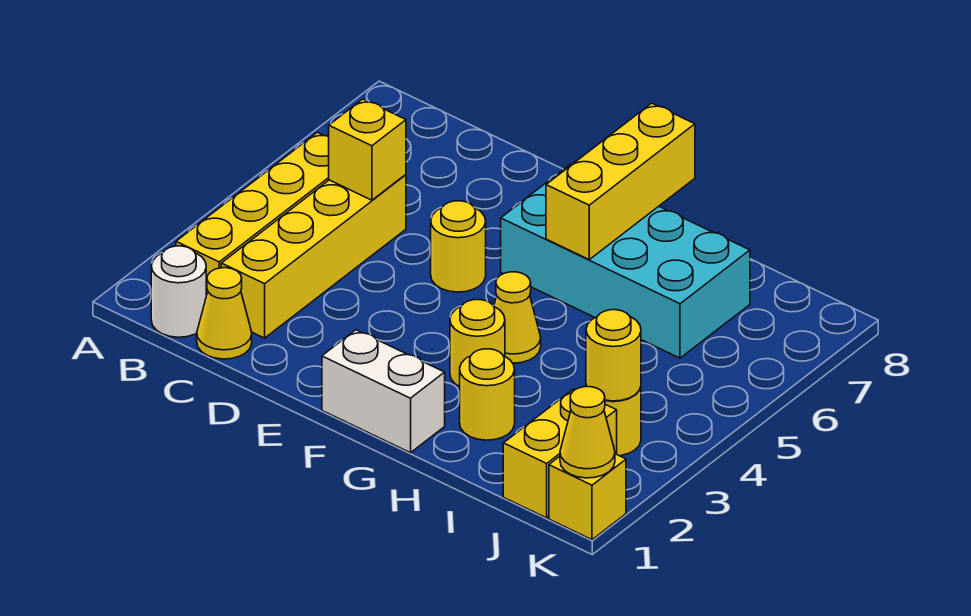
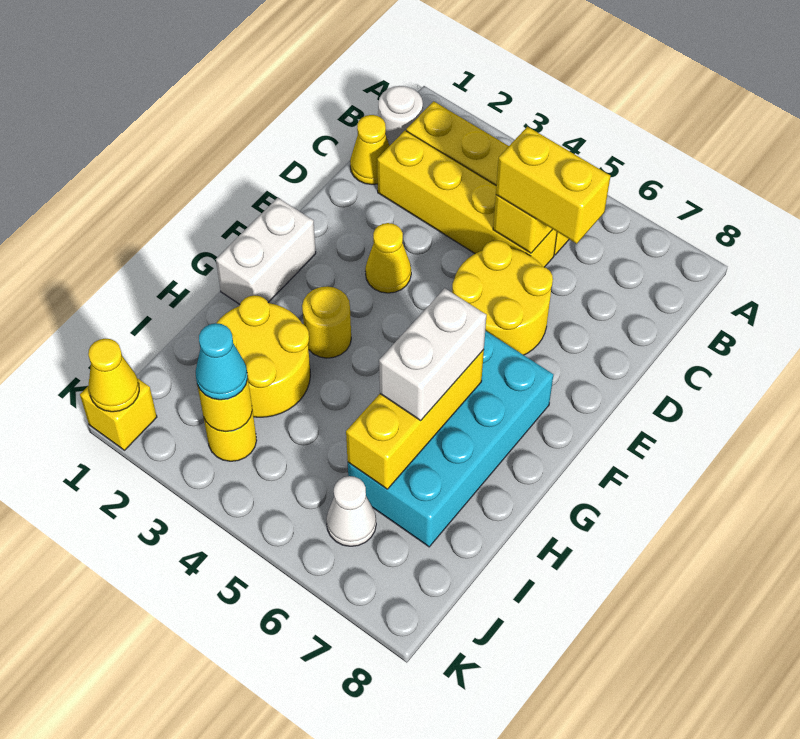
yellow round brick E5 level 1 -> yellow round brick D5:E6 level 1
yellow cone G4 level 1 -> yellow cone E3 level 1
yellow brick G6:G8 level 2 -> yellow brick G6:I6 level 2
none -> white brick G6:H6 level 3
yellow round brick H2 level 1 -> yellow round brick H2:I3 level 1
yellow brick J1:J2 level 1 -> yellow brick C5:C6 level 3
none -> cyan cone J3 level 3
none -> white cone J6 level 1

